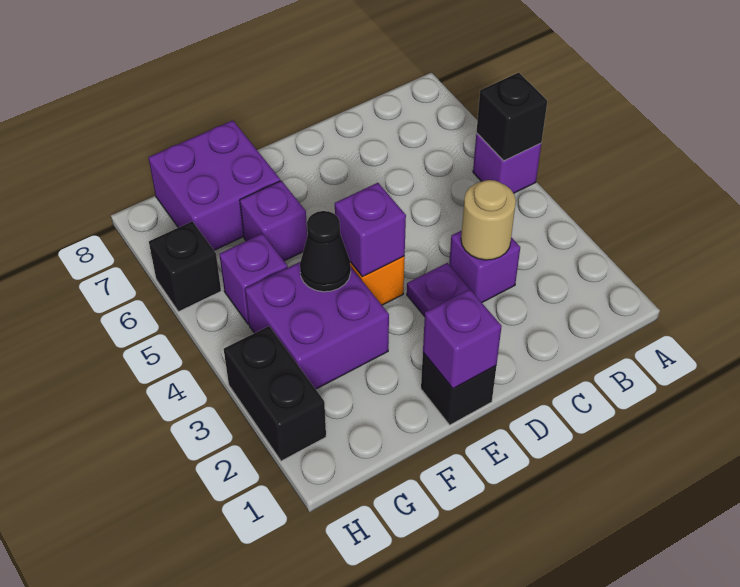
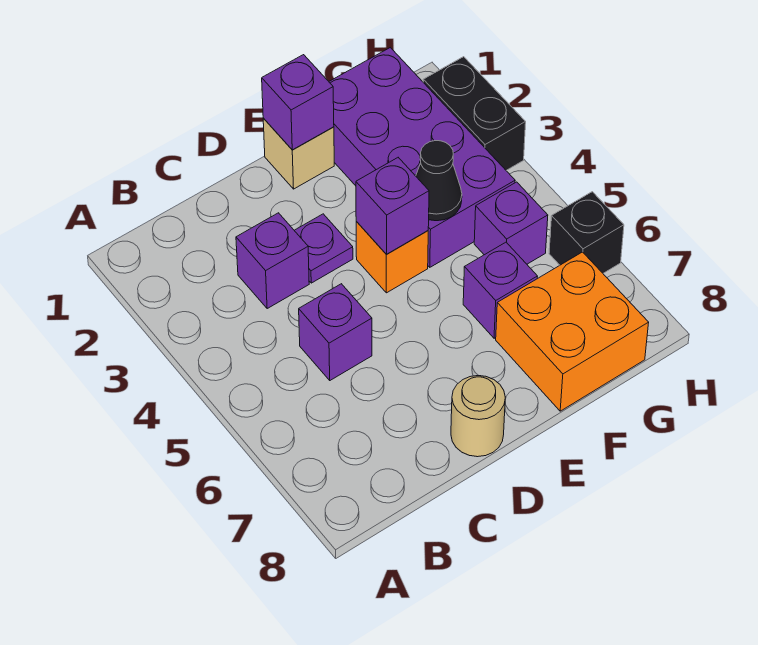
purple brick A5 level 1 -> purple brick C5 level 1
black brick A5 level 2 -> none
tan round brick C3 level 2 -> tan round brick D8 level 1
black brick E1 level 1 -> tan brick E1 level 1
purple brick F3:G4 level 1 -> purple brick F1:G4 level 1
purple brick F7:G8 level 1 -> orange brick F7:G8 level 1

